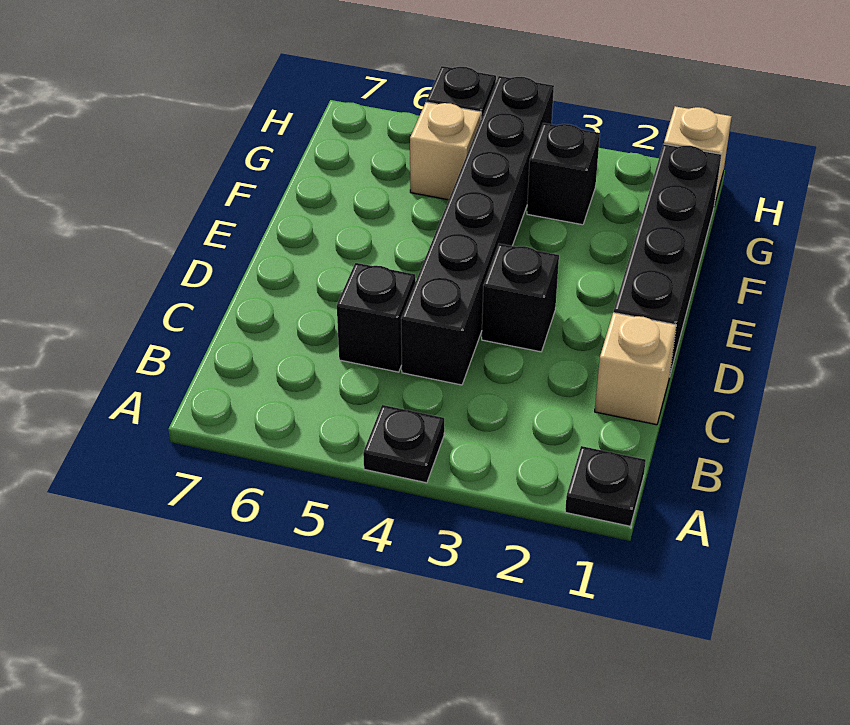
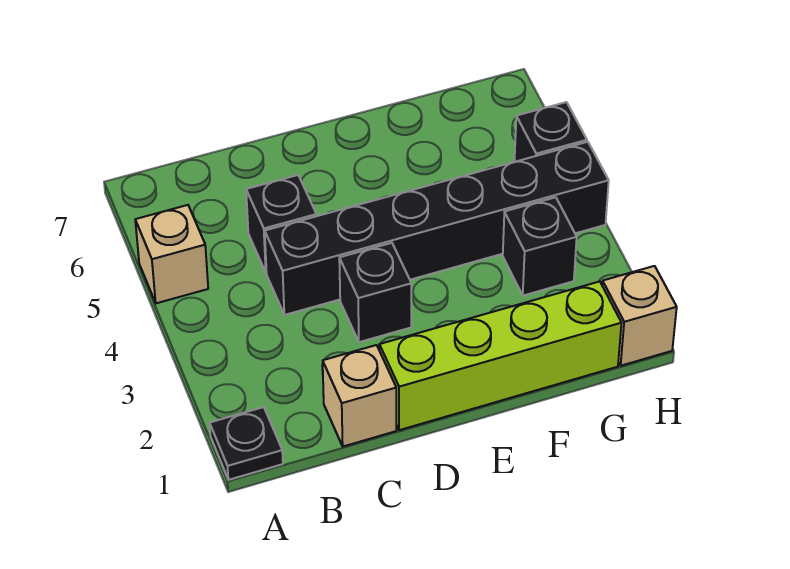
black plate A4 level 1 -> none
black brick D1:G1 level 1 -> lime brick D1:G1 level 1
tan brick G5 level 1 -> tan brick A5 level 1

